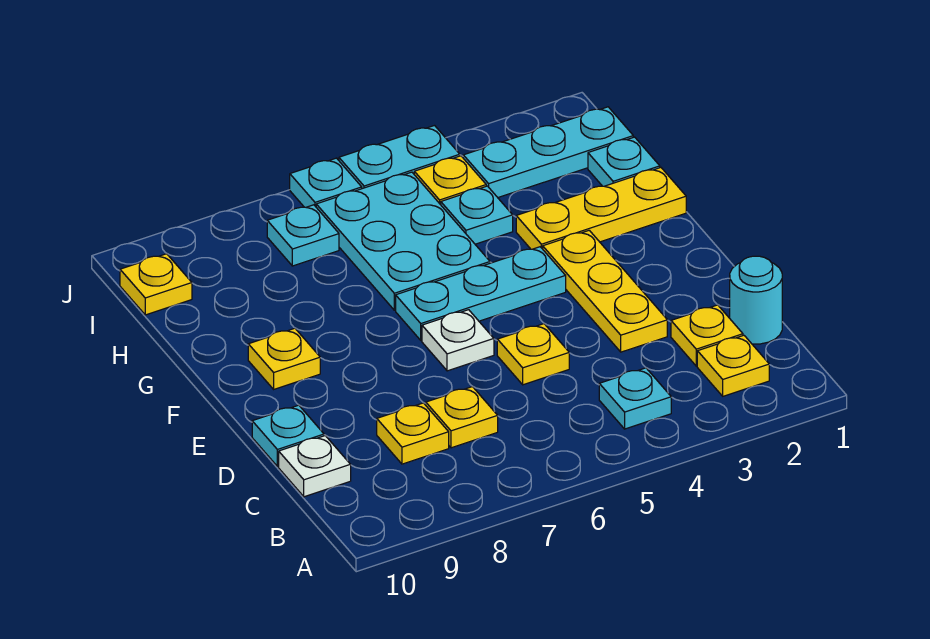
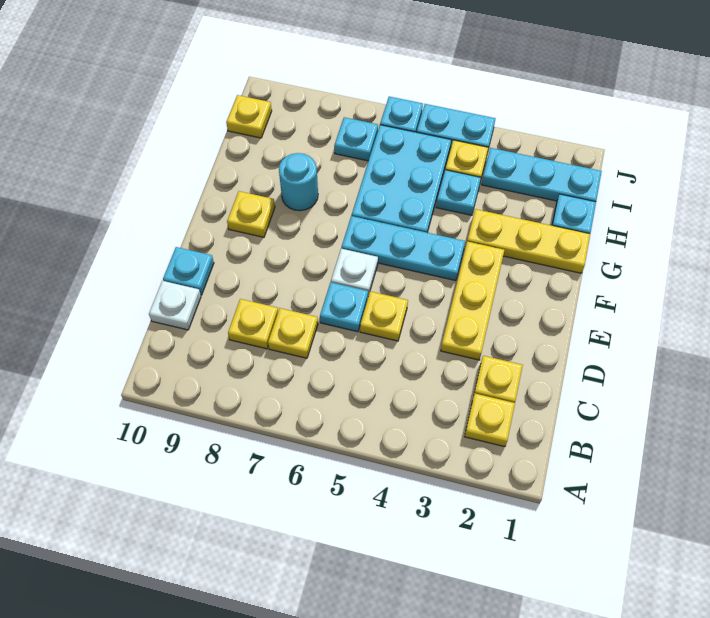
cyan plate B4 level 1 -> cyan plate D6 level 1
cyan round brick C1 level 1 -> cyan round brick G8 level 1

